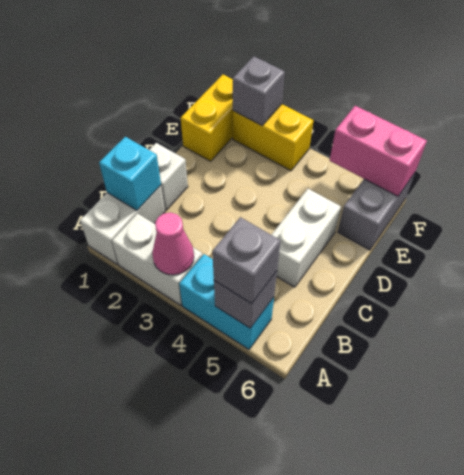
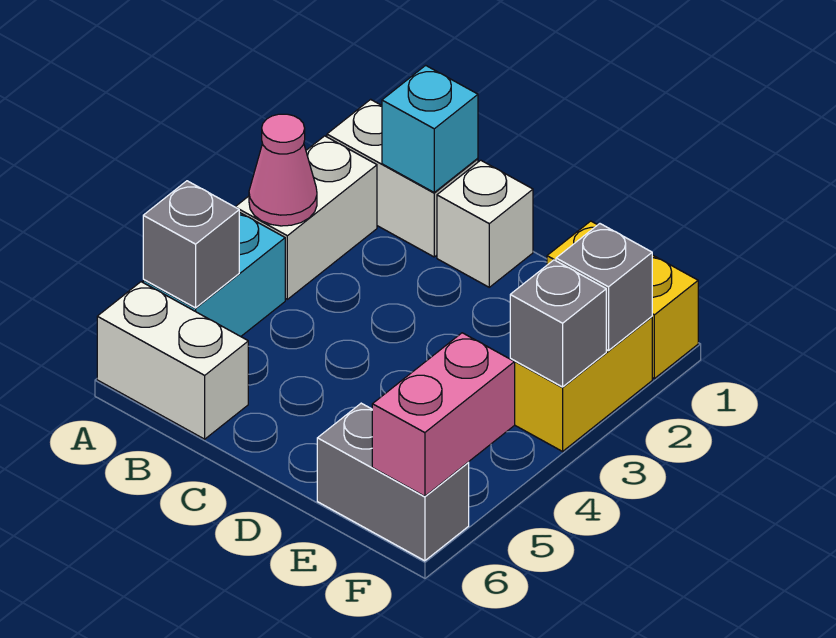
grey brick A5 level 3 -> grey brick F3 level 2
white brick C5:D5 level 1 -> white brick A6:B6 level 1

